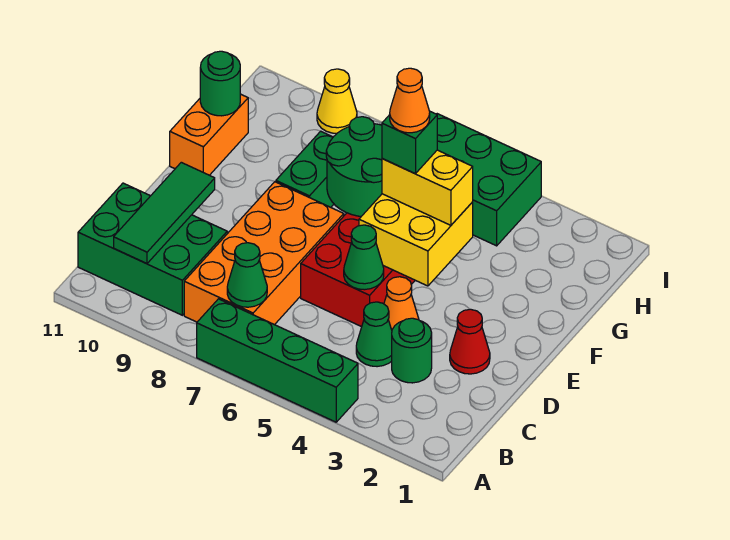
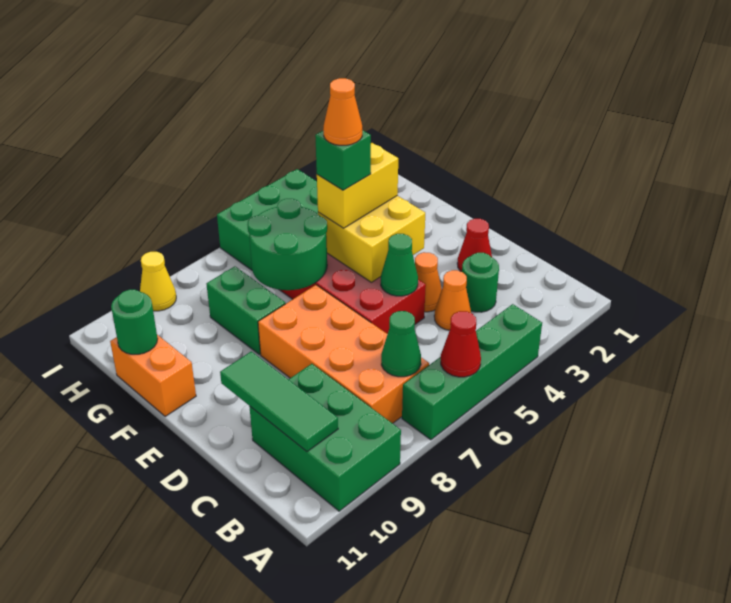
none -> red cone A6 level 2
green brick B9:C11 level 1 -> green brick A9:C10 level 1
green cone C4 level 1 -> orange cone C4 level 1

